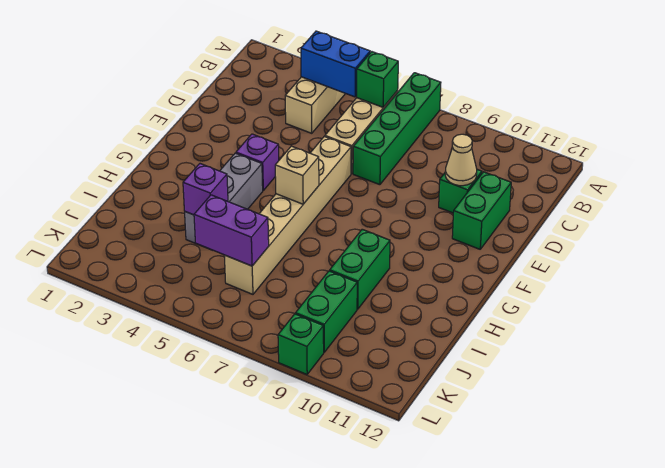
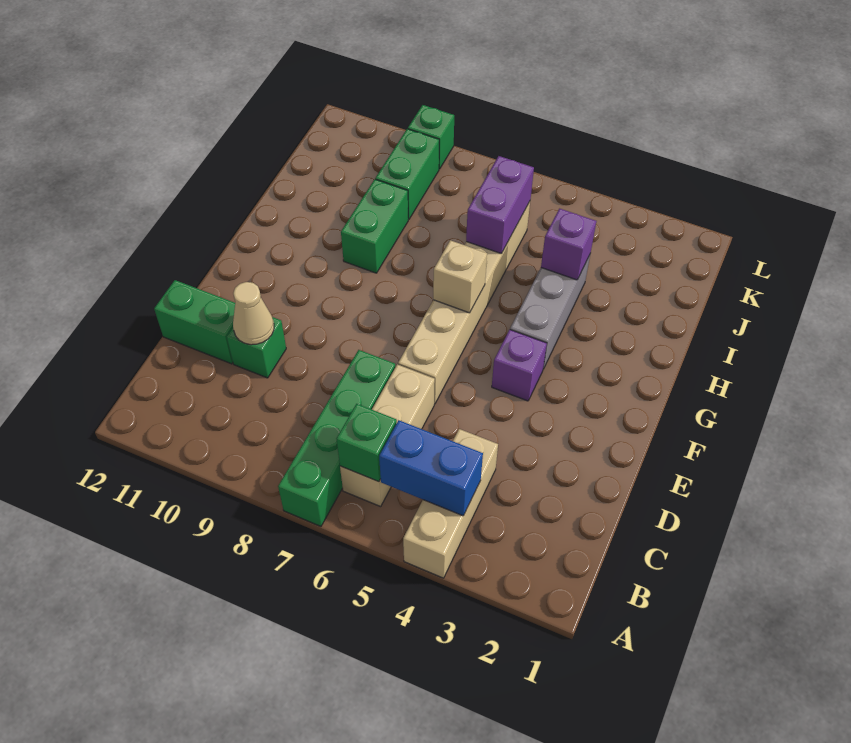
green brick D11:E11 level 1 -> green brick D11:D12 level 1
purple brick J5:J6 level 2 -> purple brick I6:J6 level 2

